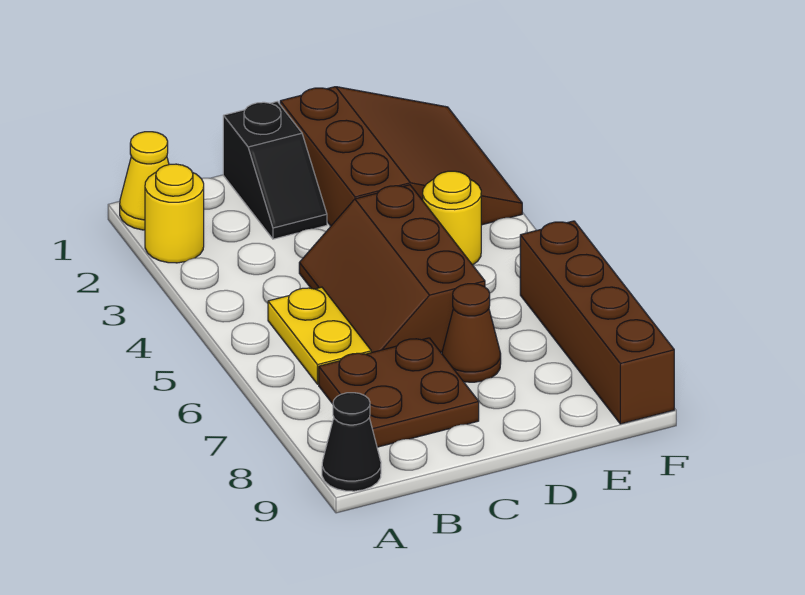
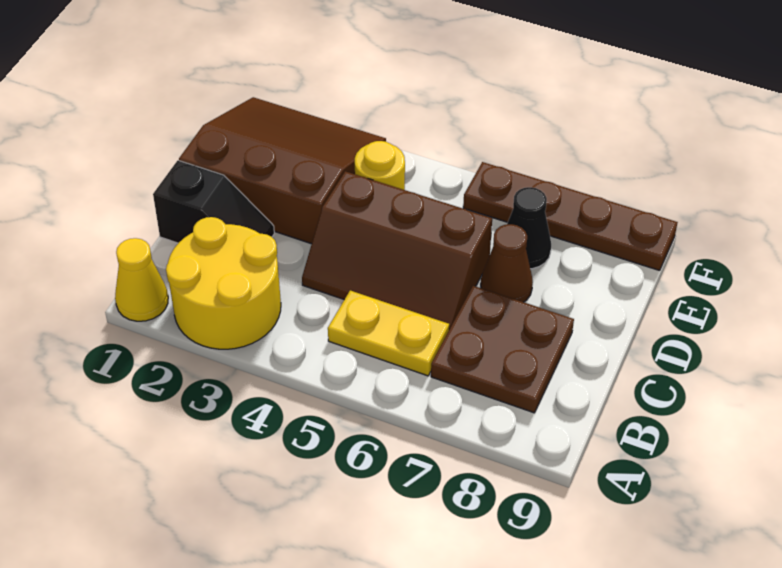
yellow round brick A2 level 1 -> yellow round brick A2:B3 level 1
black cone A9 level 1 -> black cone E7 level 1
brown brick F6:F9 level 1 -> brown plate F6:F9 level 1

